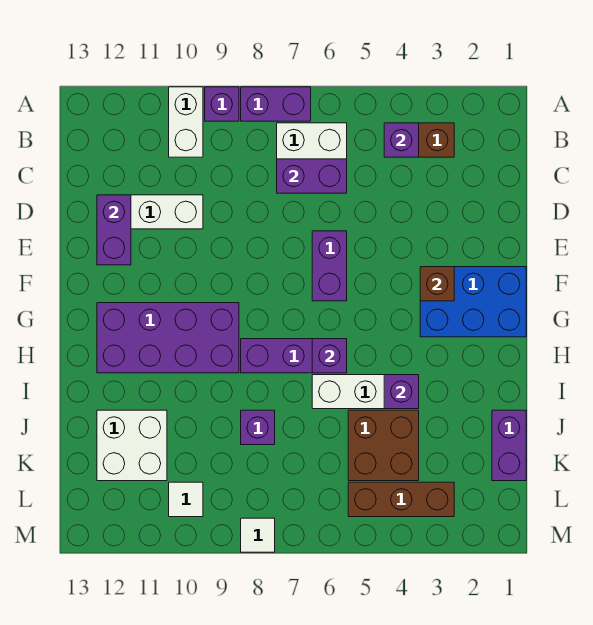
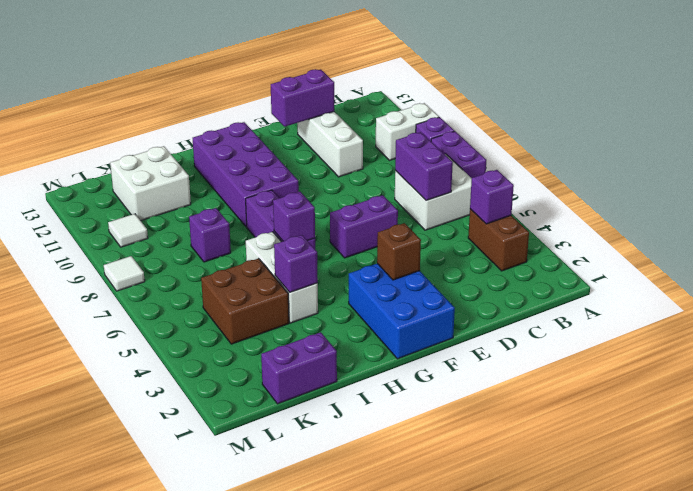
brown brick L3:L5 level 1 -> none

